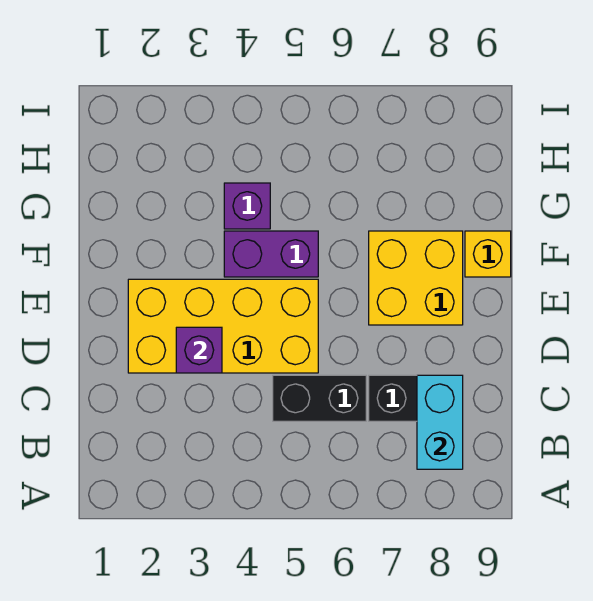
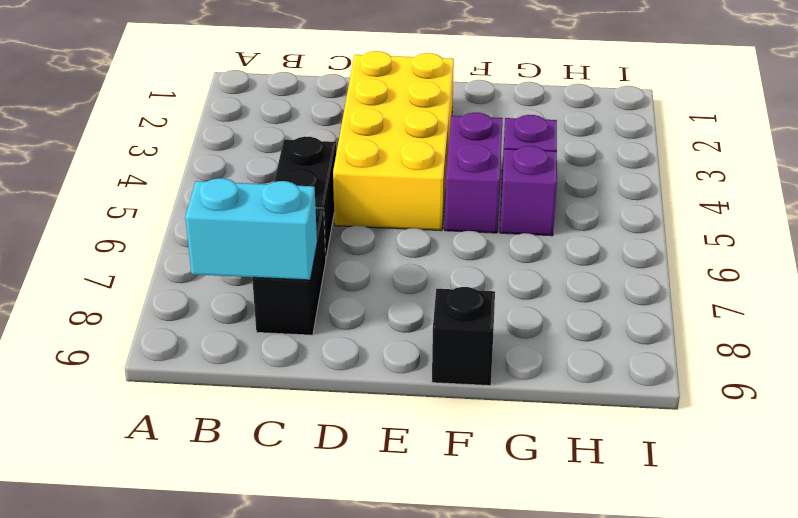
purple brick D3 level 2 -> purple brick G5 level 1
yellow brick E7:F8 level 1 -> none
yellow brick F9 level 1 -> black brick F9 level 1

